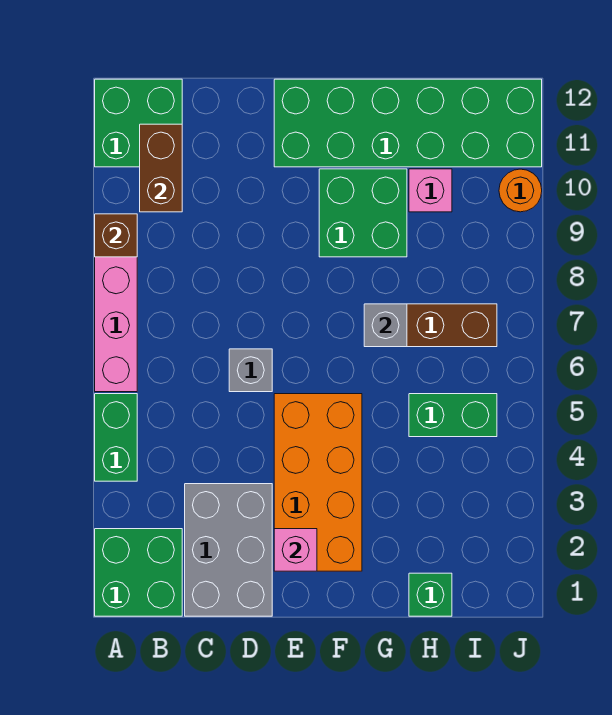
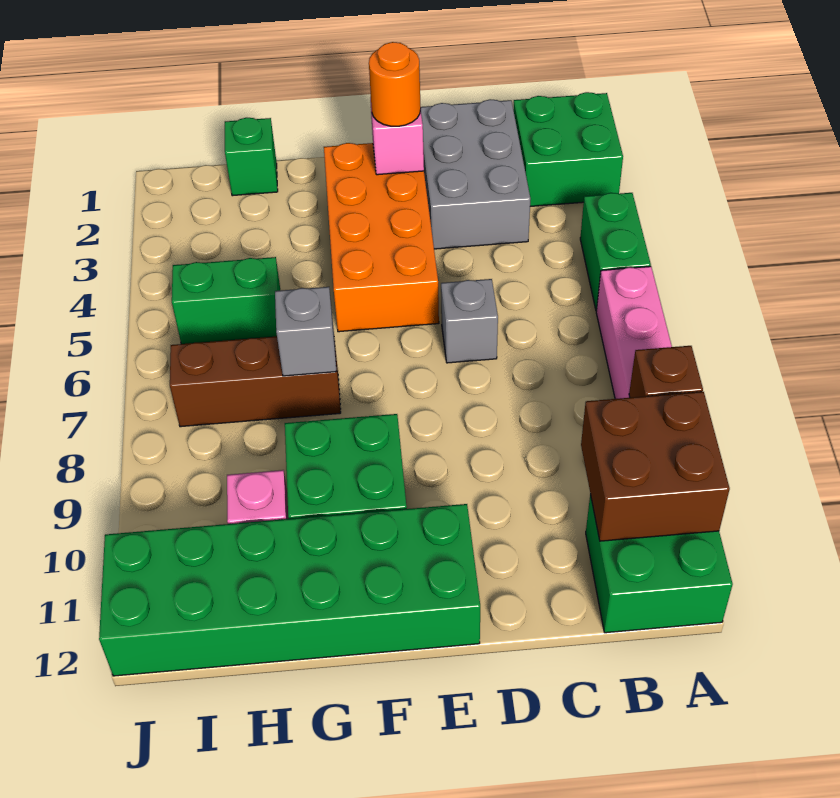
brown brick B10:B11 level 2 -> brown brick A10:B11 level 2
orange round brick J10 level 1 -> orange round brick E2 level 3

